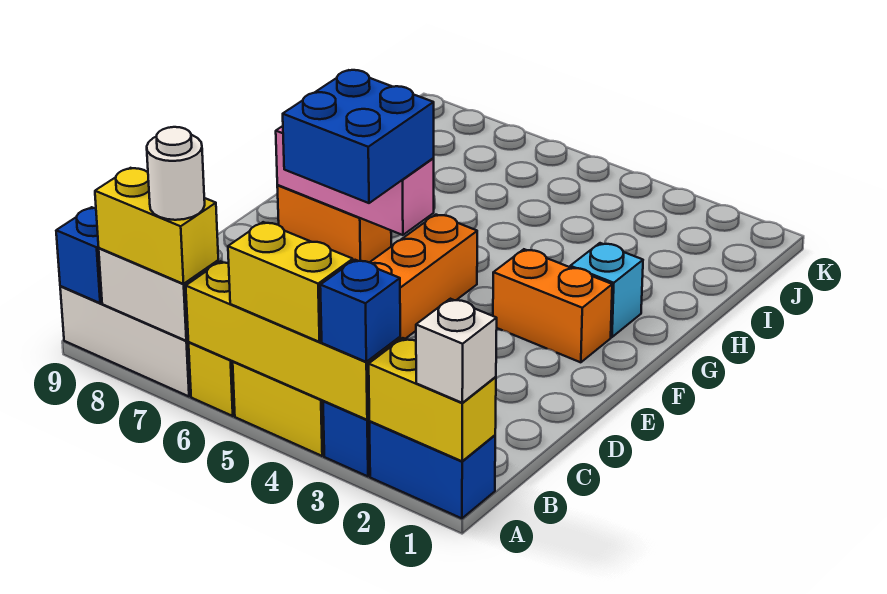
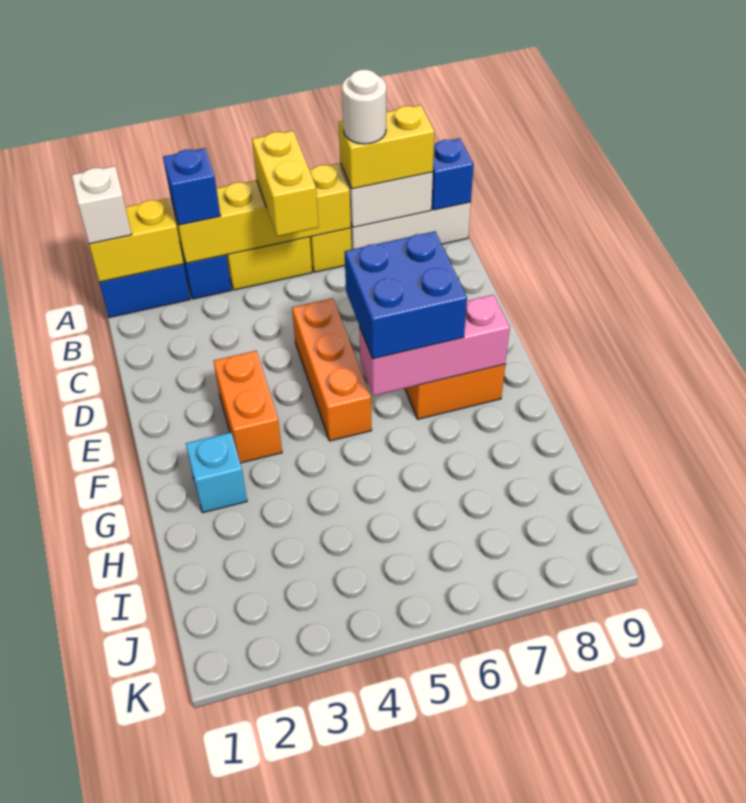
yellow brick A4:A5 level 3 -> yellow brick A5:B5 level 3
orange brick F2:F3 level 1 -> orange brick E3:F3 level 1

